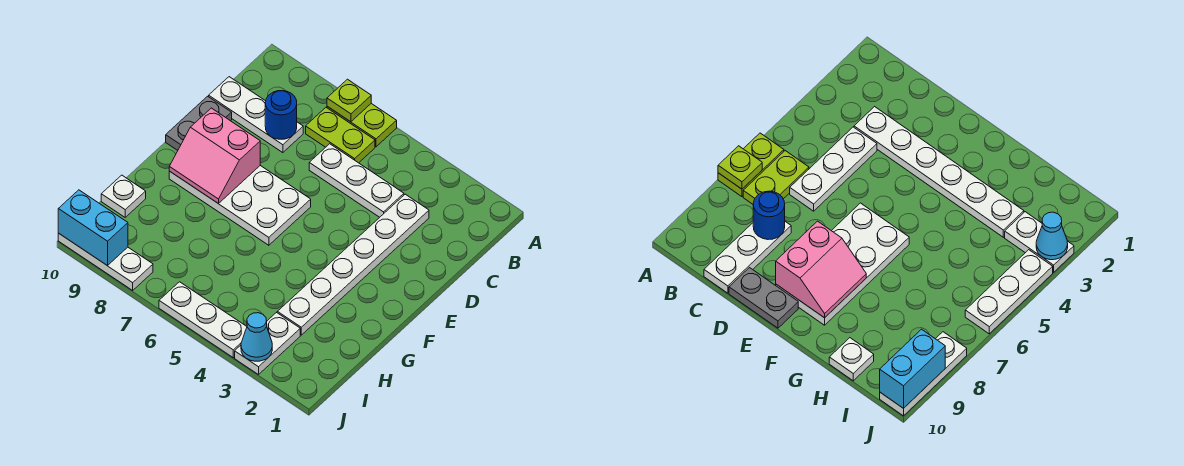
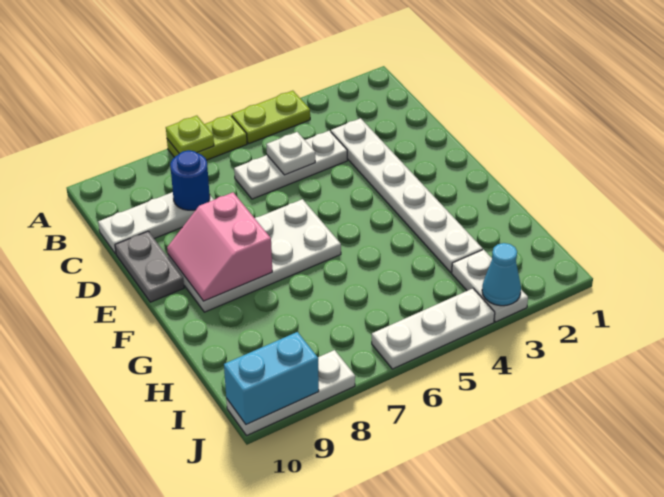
lime plate B6:B7 level 1 -> lime plate A4:A5 level 1
pink slope E8:F9 level 2 top E -> pink slope E8:F9 level 2 top 8
white plate H10 level 1 -> white plate C5 level 2

